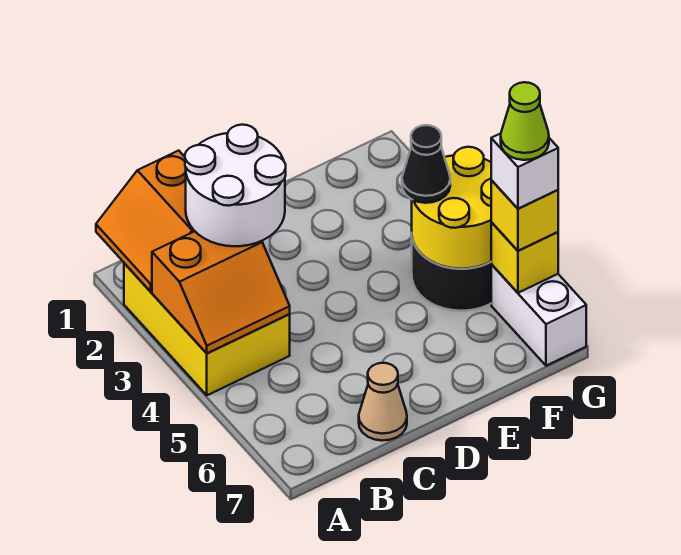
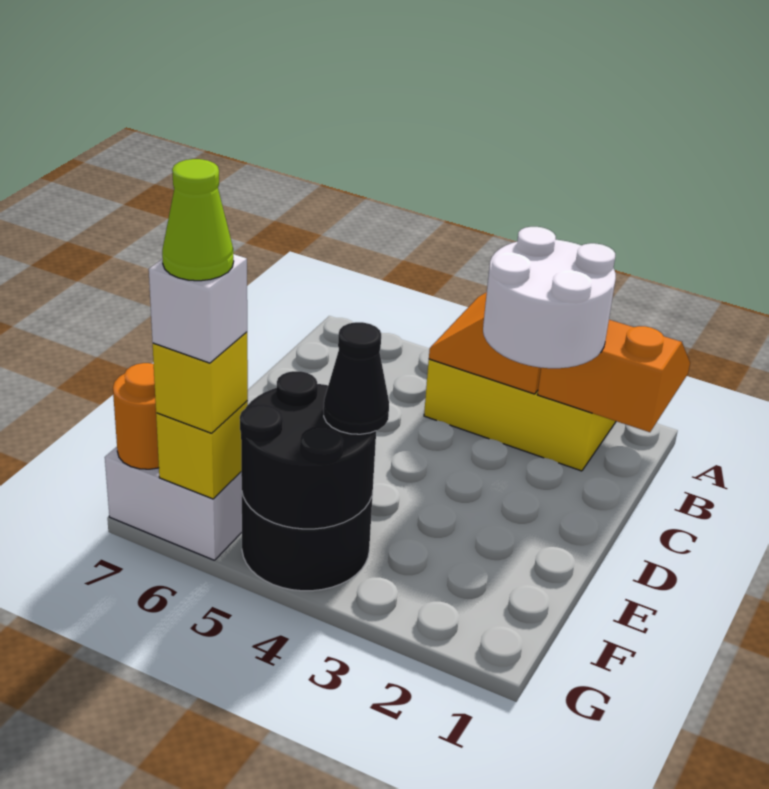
tan cone C7 level 1 -> none
yellow round brick F4:G5 level 2 -> black round brick F4:G5 level 2
none -> orange round brick G7 level 2

